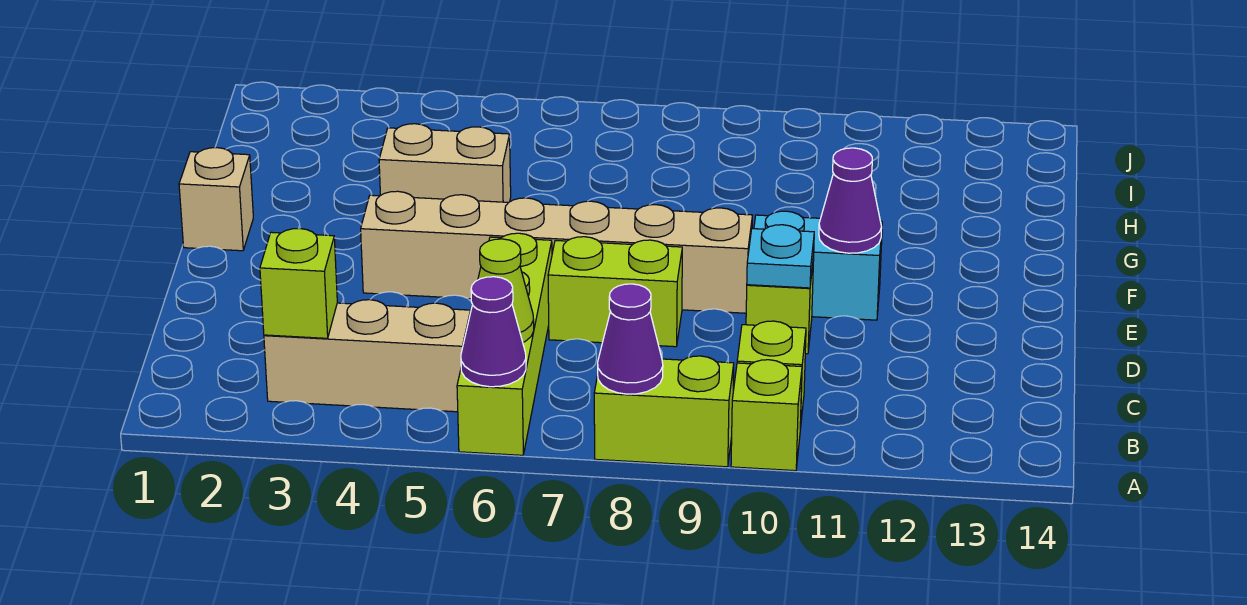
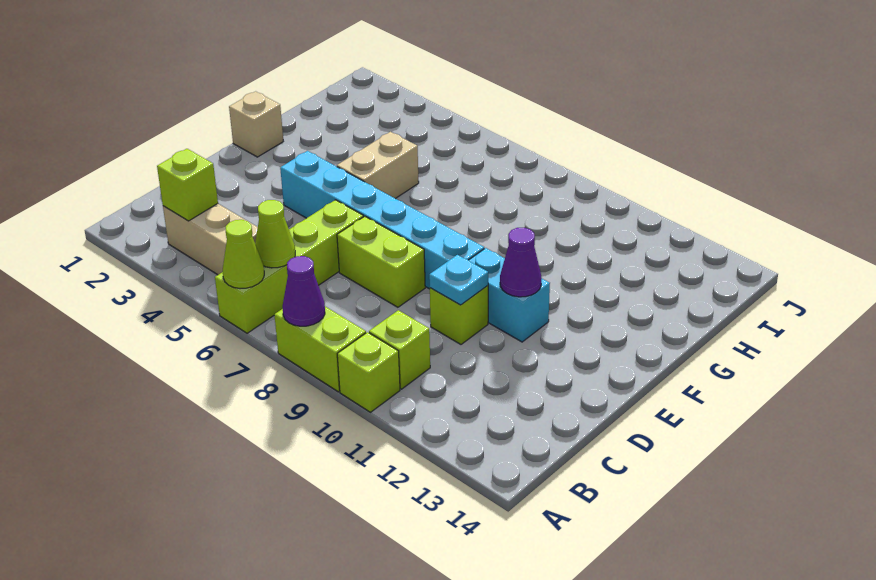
purple cone A6 level 2 -> lime cone A6 level 2
tan brick E4:E9 level 1 -> cyan brick E4:E9 level 1
tan brick G4:G5 level 1 -> tan brick F5:G5 level 1

